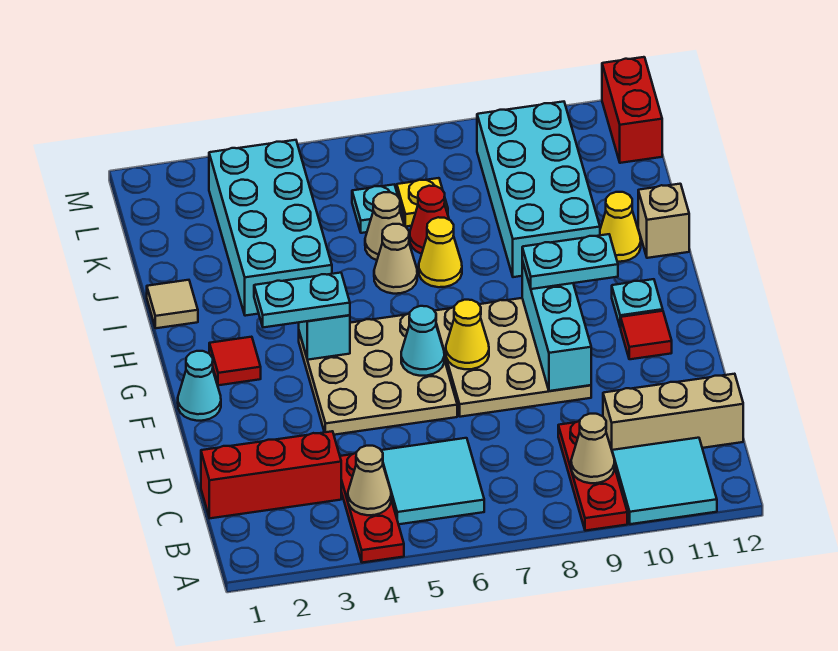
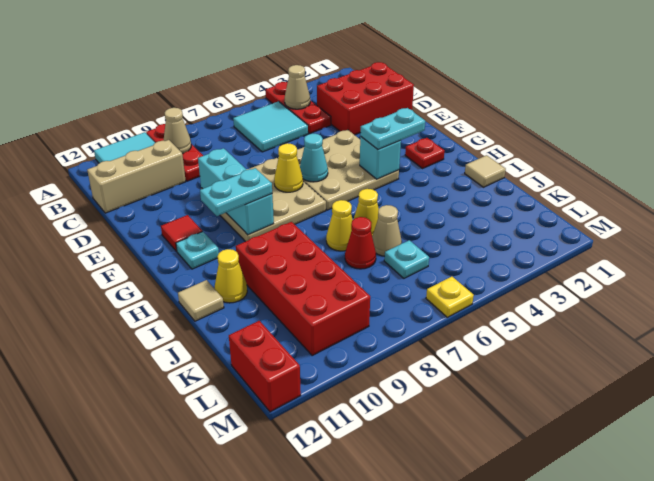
red brick C1:C3 level 1 -> red brick C1:D3 level 1
cyan cone F1 level 1 -> none
red tile G2 level 1 -> red plate G2 level 1
cyan brick I3:L4 level 1 -> none
tan cone I6 level 1 -> yellow cone I6 level 1
cyan brick I9:L10 level 1 -> red brick I9:L10 level 1
tan brick I12 level 1 -> tan tile I12 level 1
yellow plate K7 level 1 -> yellow plate M6 level 1

